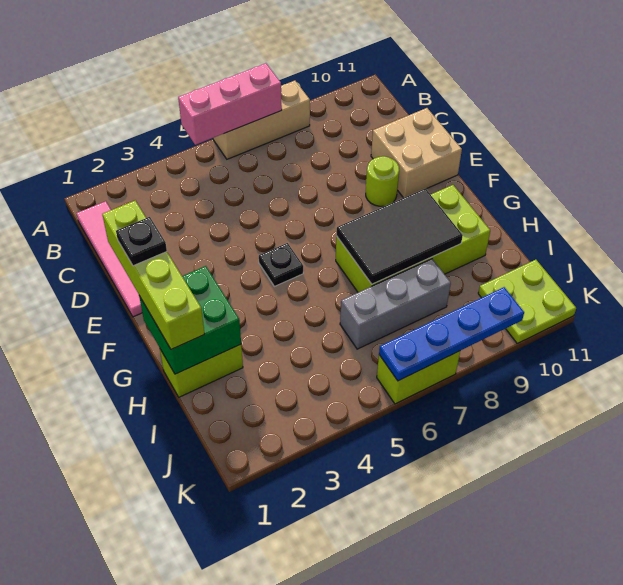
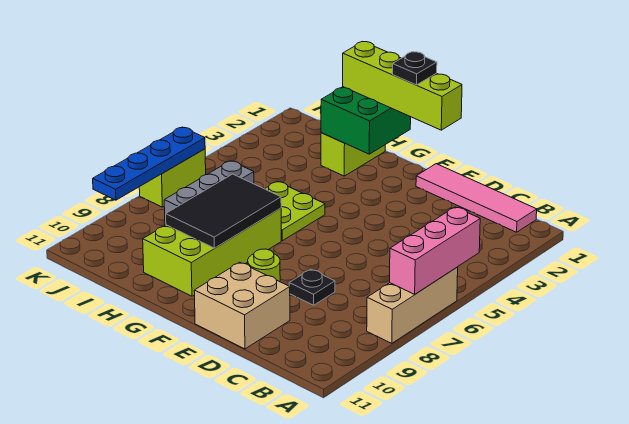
black plate F5 level 1 -> black plate D8 level 1
lime plate J10:K11 level 1 -> lime plate G5:H6 level 1

